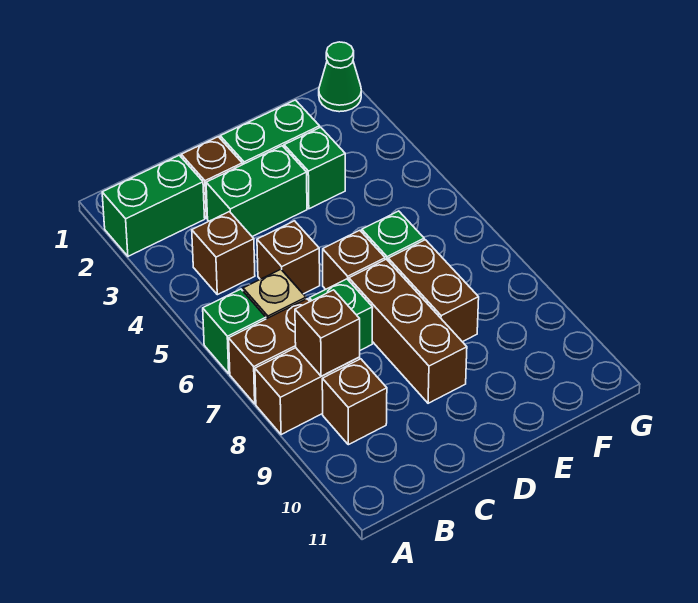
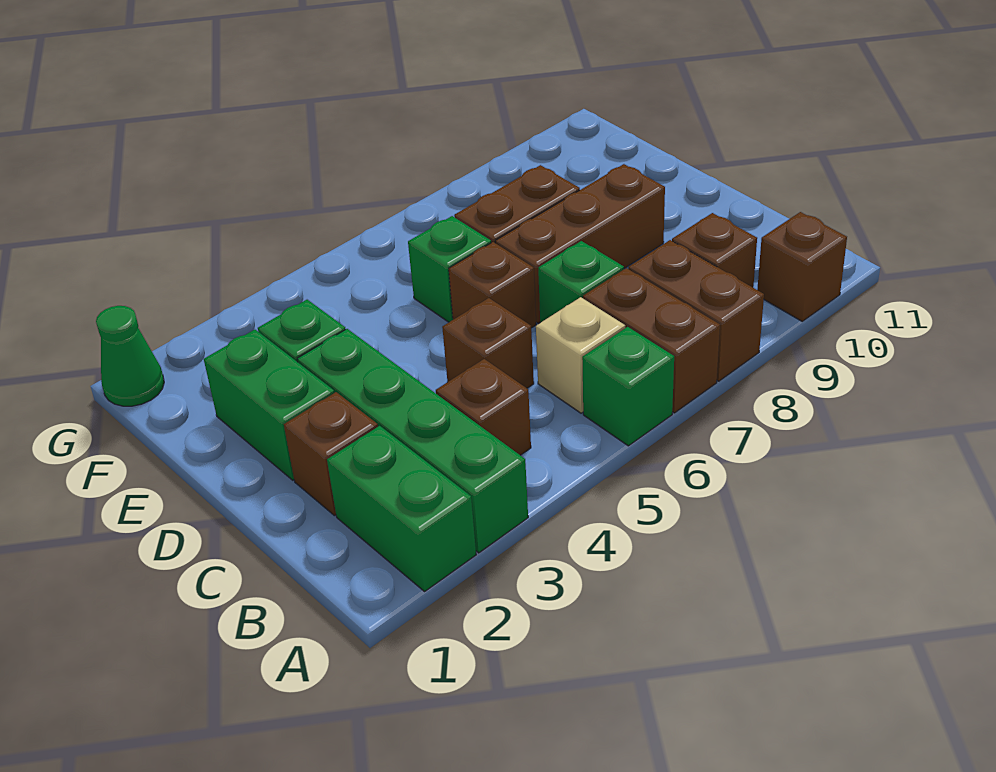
brown brick B8 level 2 -> brown brick A10 level 1
green brick C3:D3 level 1 -> green brick A3:D3 level 1

